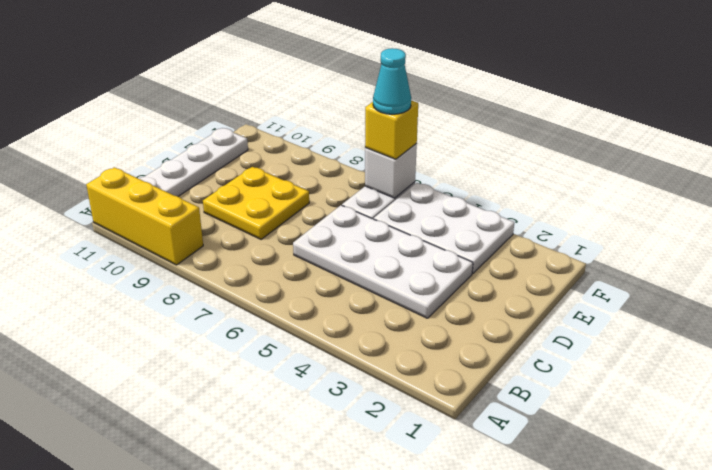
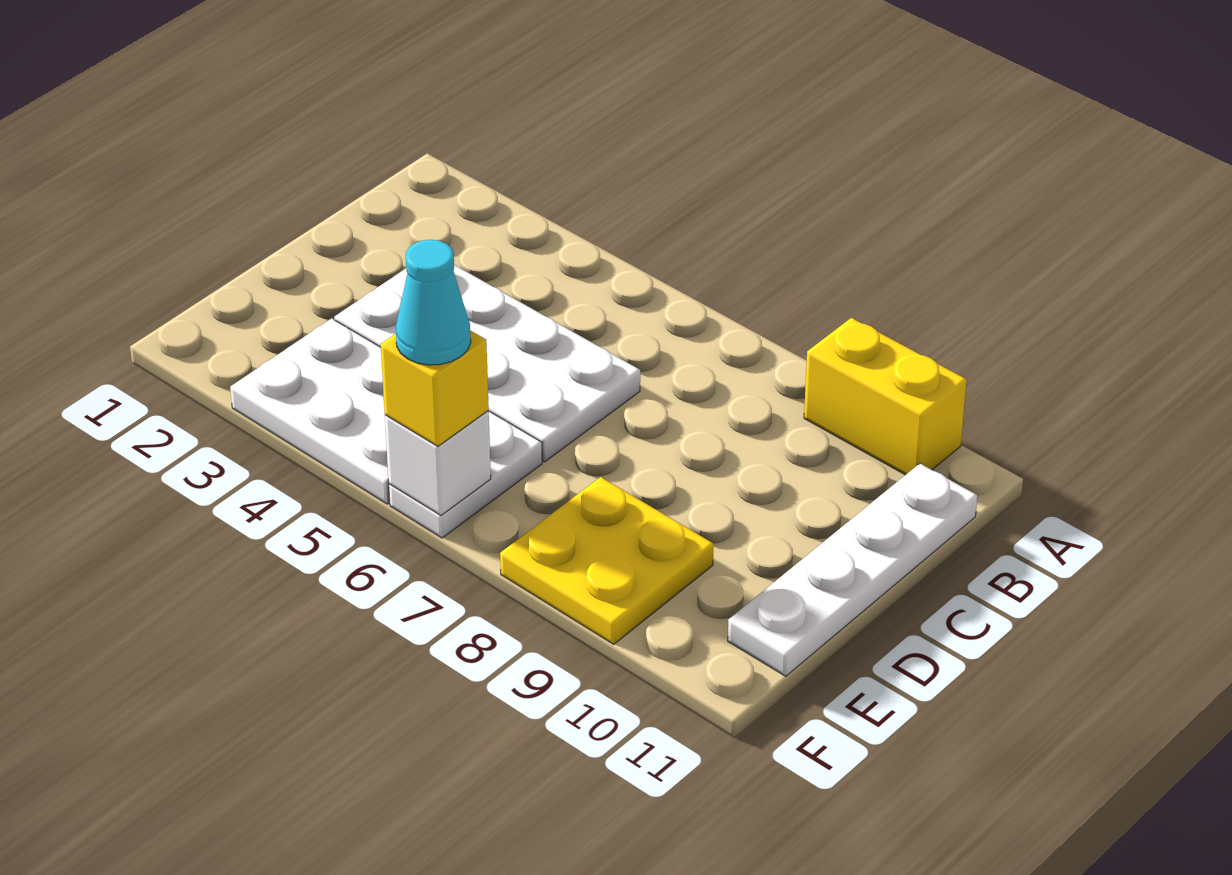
yellow brick A9:A11 level 1 -> yellow brick A9:A10 level 1
yellow plate C8:D9 level 1 -> yellow plate E8:F9 level 1

